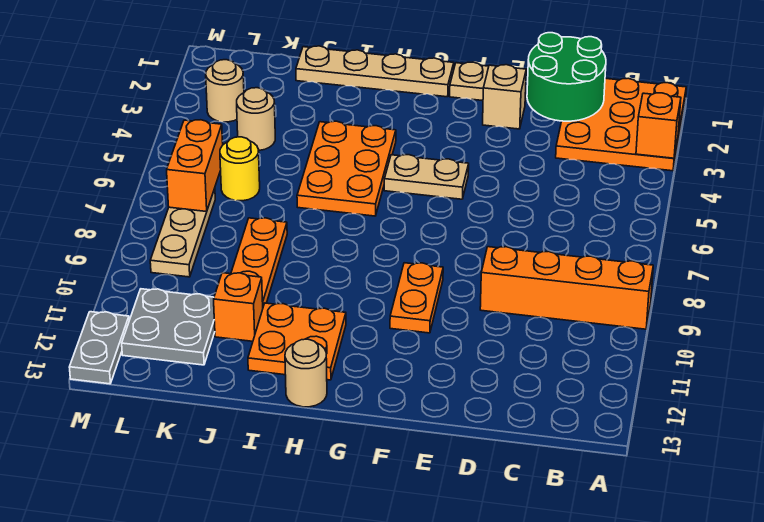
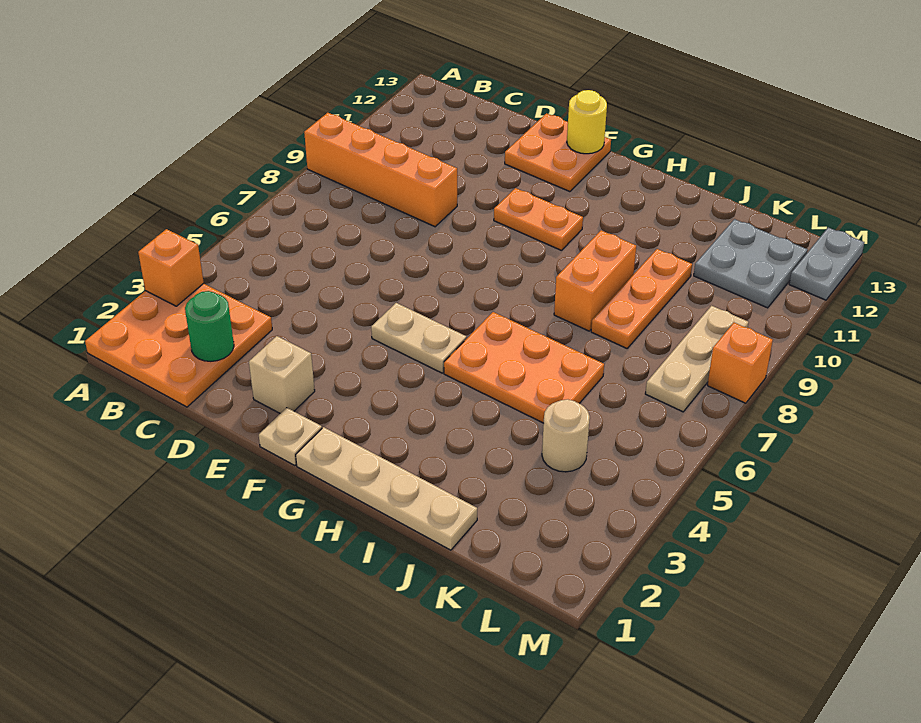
green round brick C1:D2 level 2 -> green round brick C2 level 2
orange plate F9:F10 level 1 -> orange plate F10:G10 level 1
orange plate H4:I6 level 1 -> orange plate H5:J6 level 1
orange plate H11:I12 level 1 -> orange plate E12:F13 level 1
tan round brick H13 level 1 -> none
orange brick J11 level 1 -> orange brick M8 level 1
yellow round brick K6 level 1 -> yellow round brick F13 level 2
tan round brick L3 level 1 -> none
orange brick L6:L7 level 2 -> orange brick I8:I9 level 1

